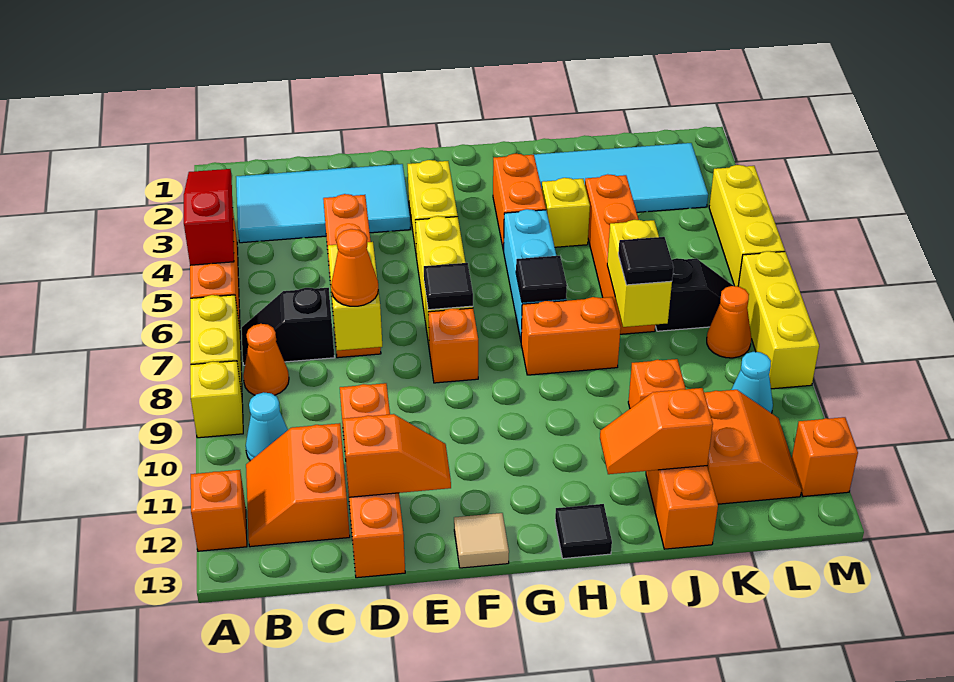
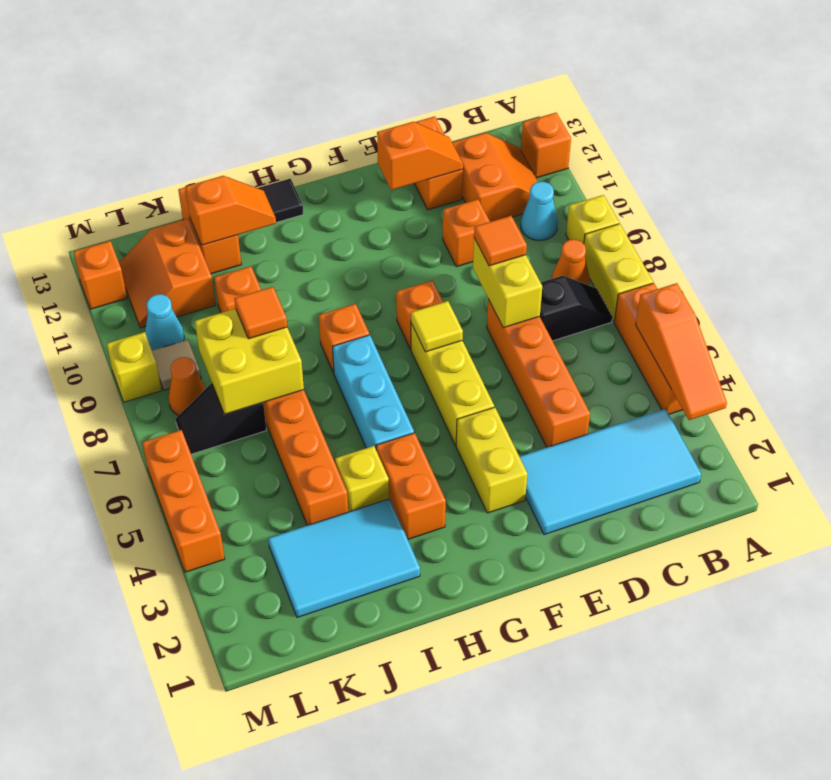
red slope A3:A5 level 2 top 5 -> orange slope A3:A5 level 2 top 5
orange cone D8 level 3 -> orange tile D8 level 3
orange slope D12:E12 level 2 top D -> orange slope D12:E12 level 2 top E
black tile F7 level 2 -> yellow tile F7 level 2
tan tile F13 level 1 -> tan tile L9 level 1
black tile H7 level 2 -> none
orange brick H8:I8 level 1 -> orange brick H8 level 1
cyan tile I2:L3 level 1 -> cyan tile I2:K3 level 1
yellow brick J7:J8 level 2 -> yellow brick J7:K8 level 2
black tile J8 level 3 -> orange tile J8 level 3
yellow brick M4:M6 level 1 -> orange brick M4:M6 level 1
yellow brick M7:M9 level 1 -> yellow brick M9 level 1

